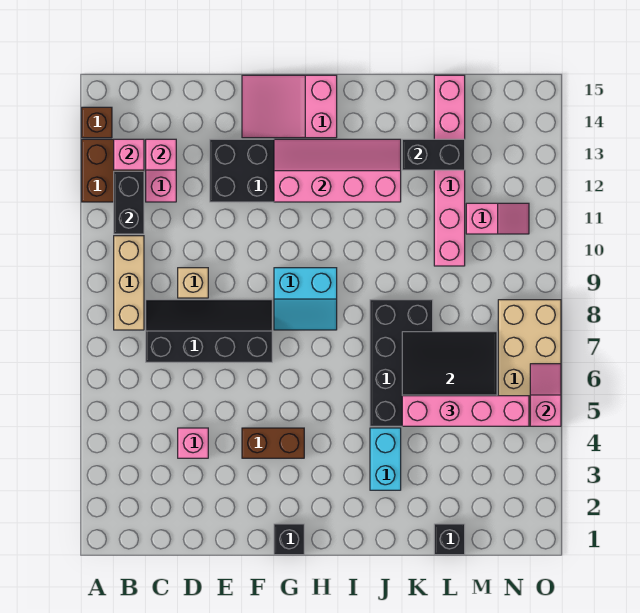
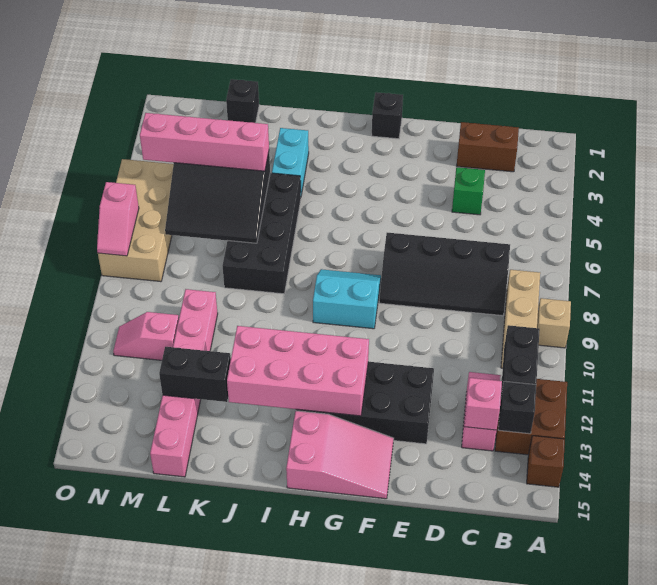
pink brick B13 level 2 -> black brick B13 level 2
pink brick D4 level 1 -> green brick D4 level 1
tan brick D9 level 1 -> tan brick A9 level 1
brown brick F4:G4 level 1 -> brown brick C2:D2 level 1
pink slope G12:J13 level 2 top 12 -> pink brick G12:J13 level 2
pink slope O5:O6 level 2 top 5 -> pink slope O7:O8 level 2 top 7

